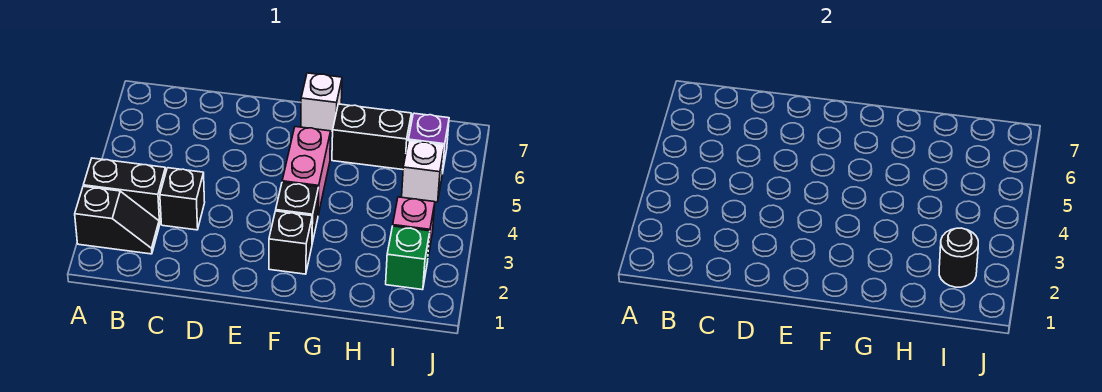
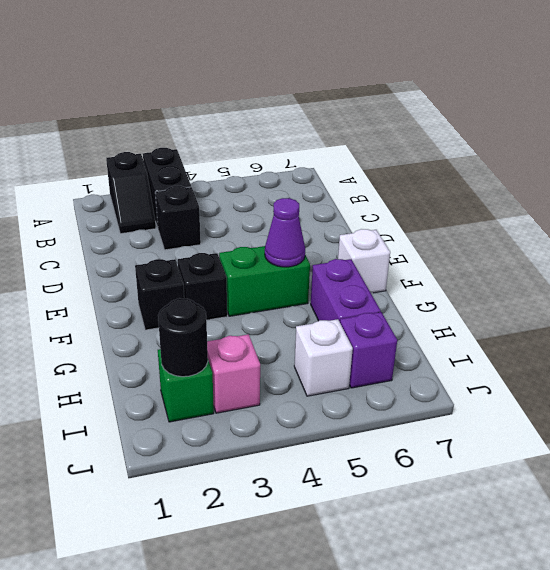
pink brick F4:F5 level 1 -> green brick F4:F5 level 1
none -> purple cone F5 level 2
black brick G6:H6 level 1 -> purple brick G6:H6 level 1

